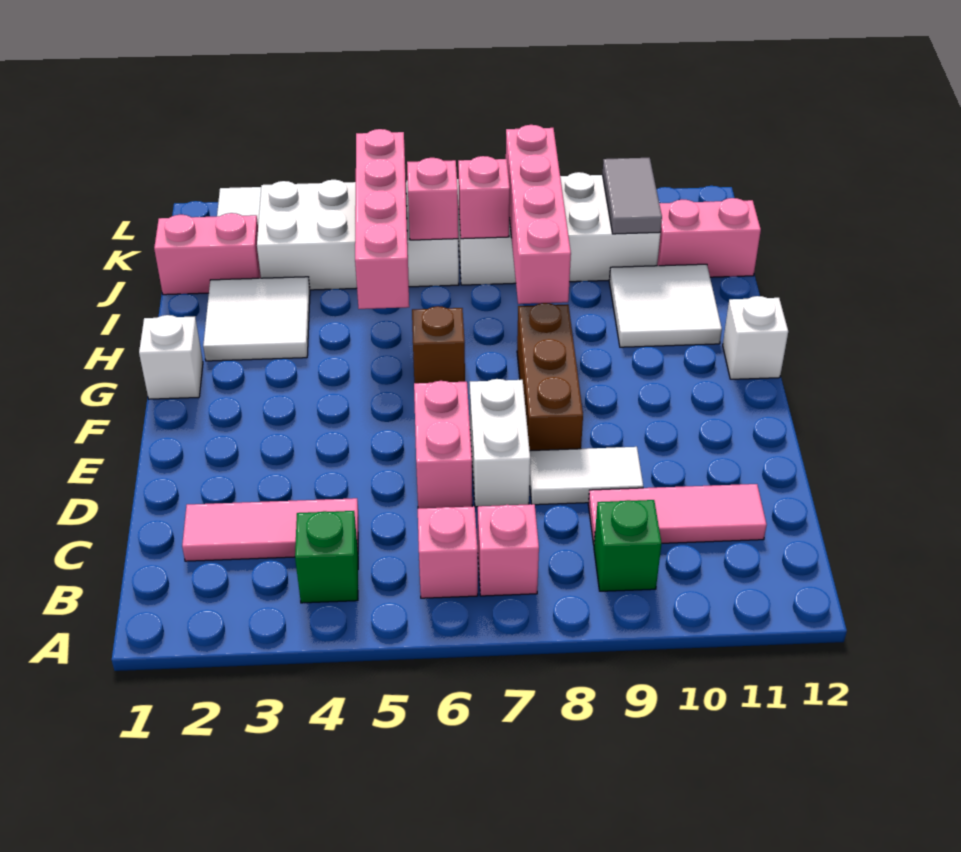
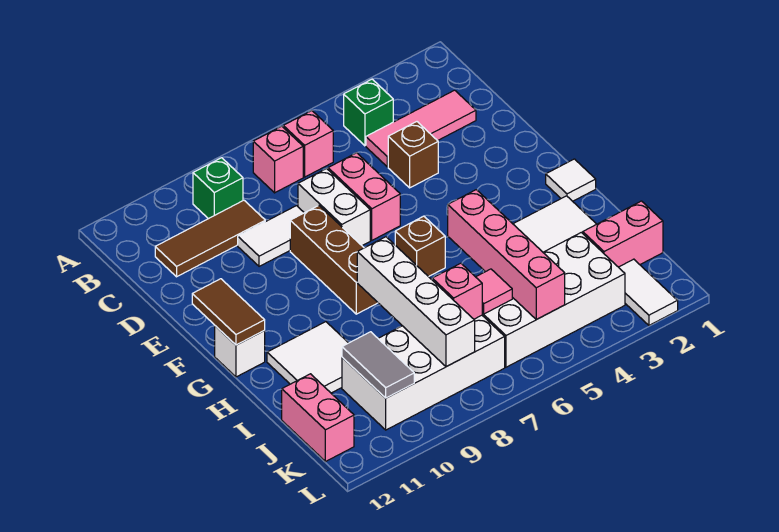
pink tile C9:C11 level 1 -> brown tile C9:C11 level 1
none -> brown brick D4 level 1
none -> brown tile F12:G12 level 2
white brick G1 level 1 -> white tile G1 level 1
pink brick H8:K8 level 2 -> white brick H8:K8 level 2
pink brick J6 level 2 -> pink tile J6 level 2
pink brick J11:J12 level 1 -> pink brick J12:K12 level 1

